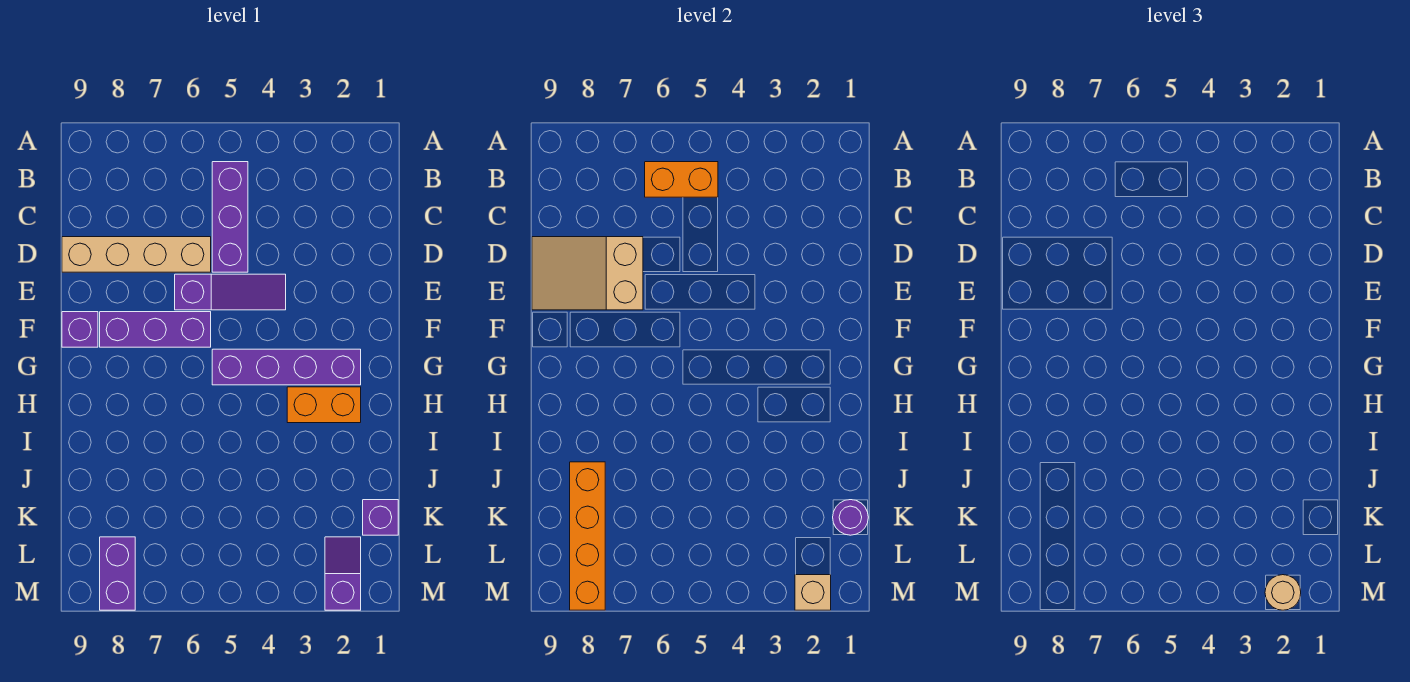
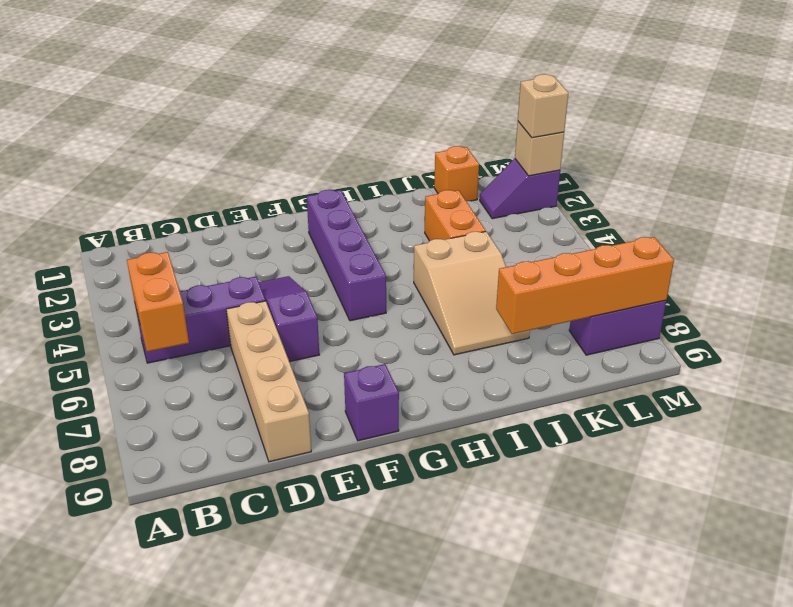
tan slope D7:E9 level 2 top 7 -> tan slope I5:J7 level 1 top 5
purple brick F6:F8 level 1 -> none
orange brick H2:H3 level 1 -> orange brick J3:J4 level 1
purple brick K1 level 1 -> orange brick K1 level 1
purple round brick K1 level 2 -> none
tan round brick M2 level 3 -> tan brick M2 level 3

